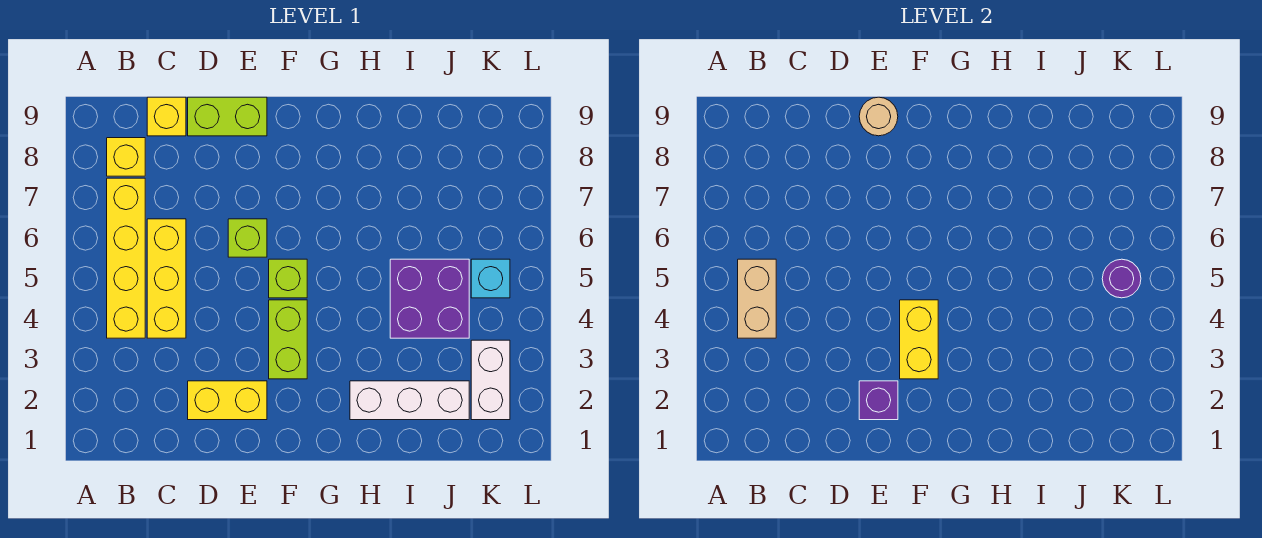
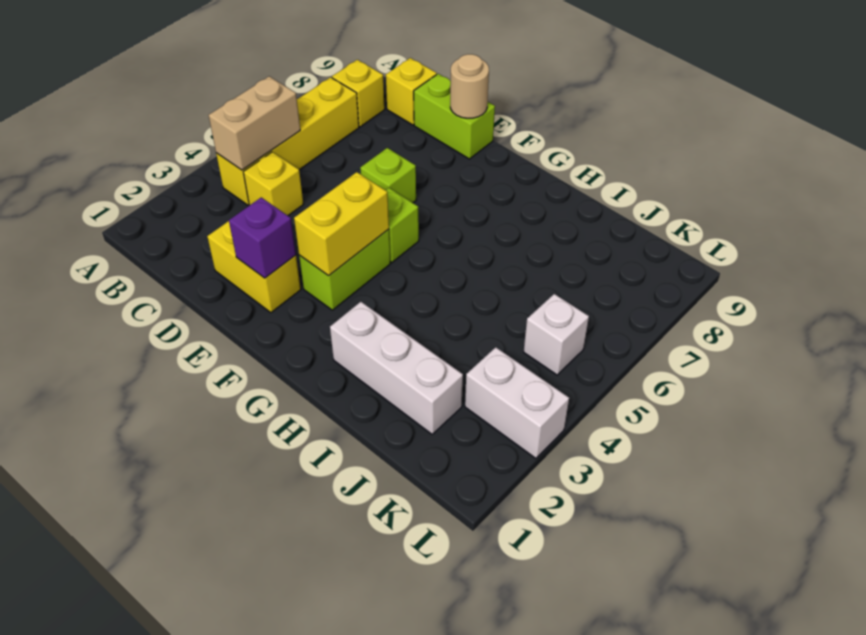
yellow brick C4:C6 level 1 -> yellow brick C4 level 1
purple brick I4:J5 level 1 -> none
white brick K2:K3 level 1 -> white brick K3:L3 level 1
cyan brick K5 level 1 -> white brick K5 level 1
purple round brick K5 level 2 -> none

